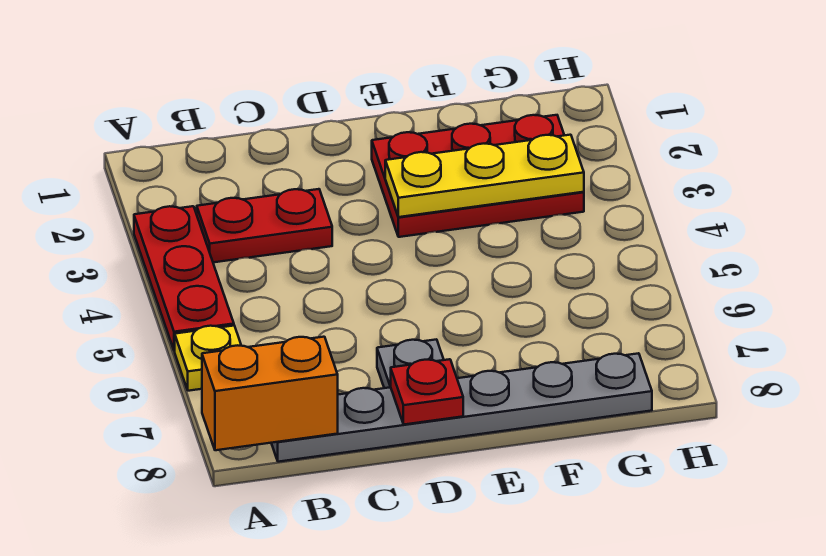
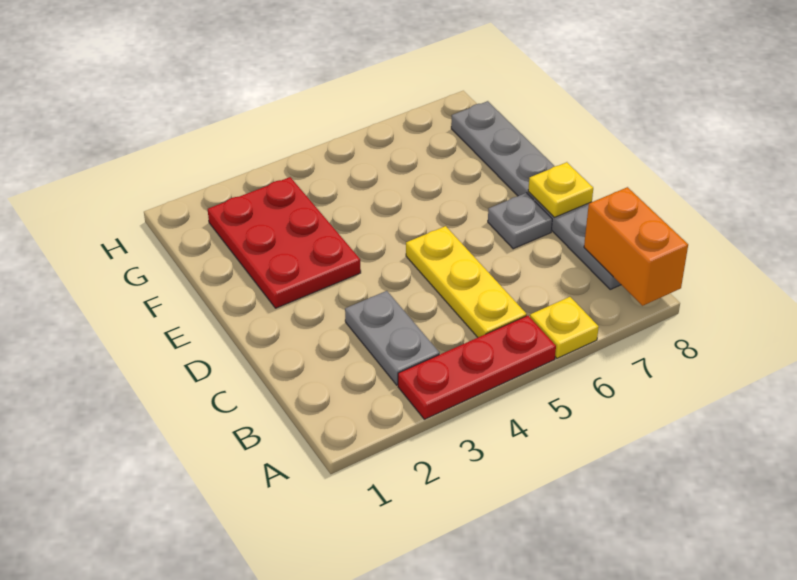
red plate B3:C3 level 1 -> grey plate B3:C3 level 1
red plate D8 level 2 -> yellow plate D8 level 2
yellow plate E3:G3 level 2 -> yellow plate B5:D5 level 1

